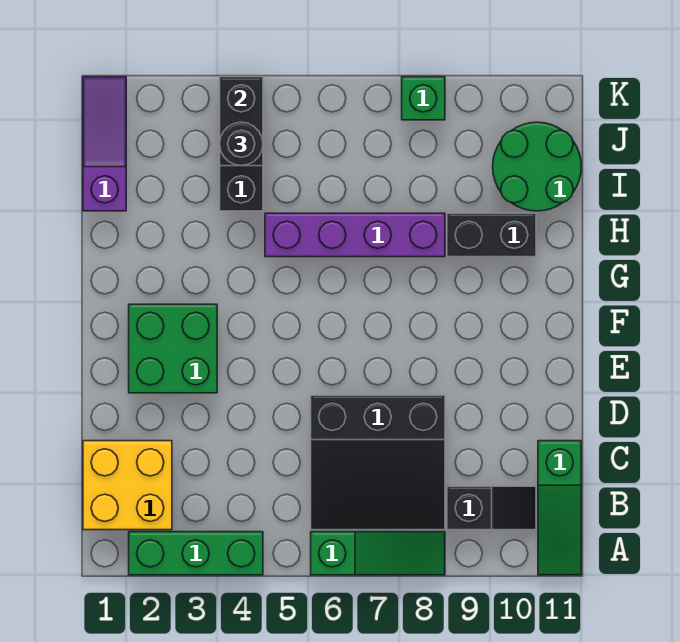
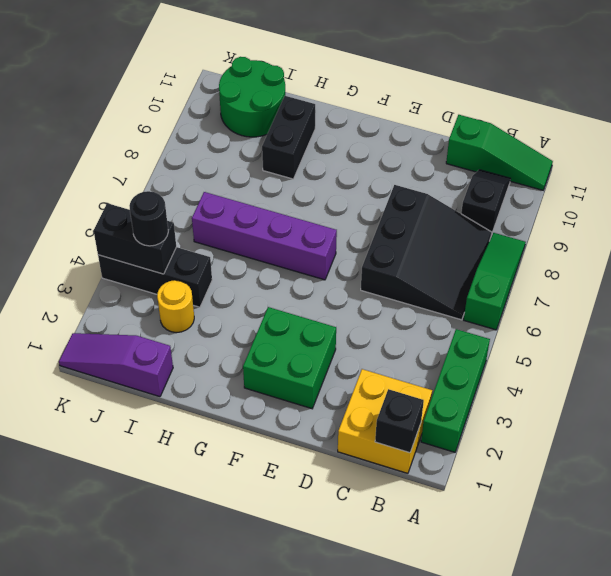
none -> black brick B1 level 2
purple brick H5:H8 level 1 -> purple brick F6:I6 level 1
none -> yellow round brick I3 level 1
green brick K8 level 1 -> none

